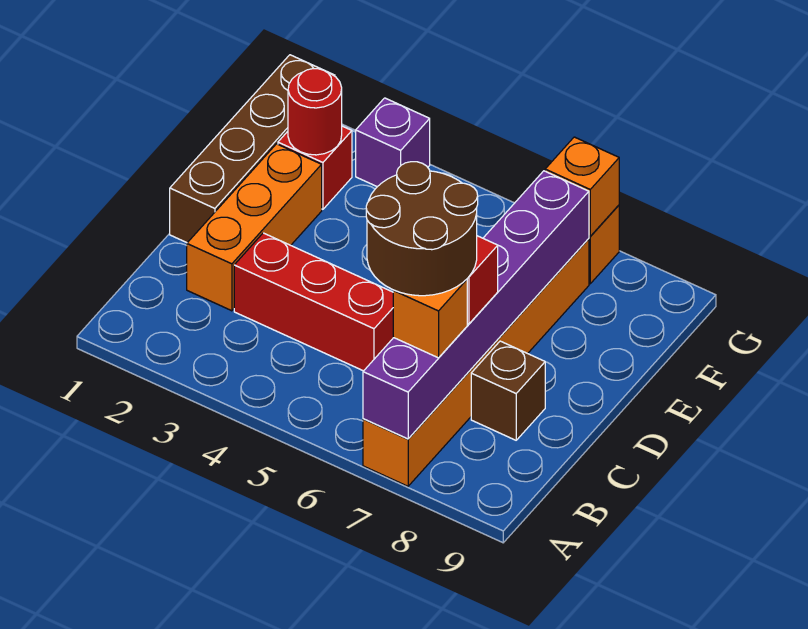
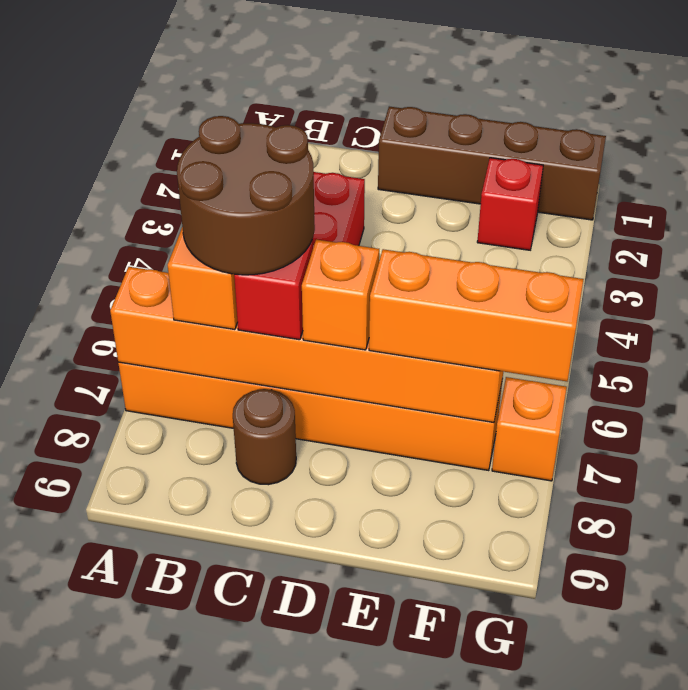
purple brick A7:F7 level 2 -> orange brick A7:F7 level 2
orange brick C2:E2 level 1 -> orange brick E7:G7 level 3
brown brick C8 level 1 -> brown round brick C8 level 1
red round brick F2 level 2 -> none
purple brick G3 level 1 -> none
orange brick G7 level 2 -> orange brick D7 level 3

